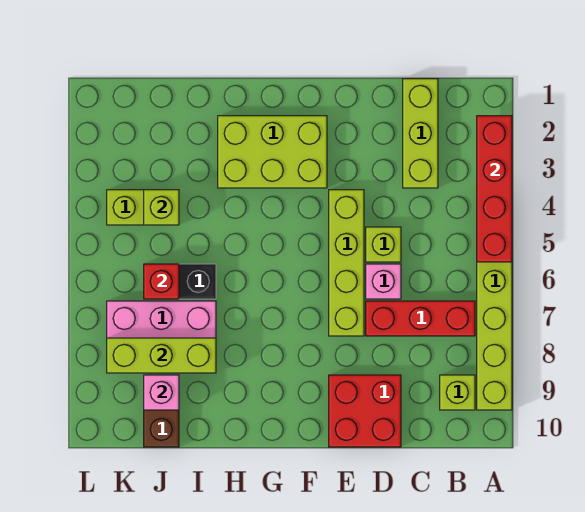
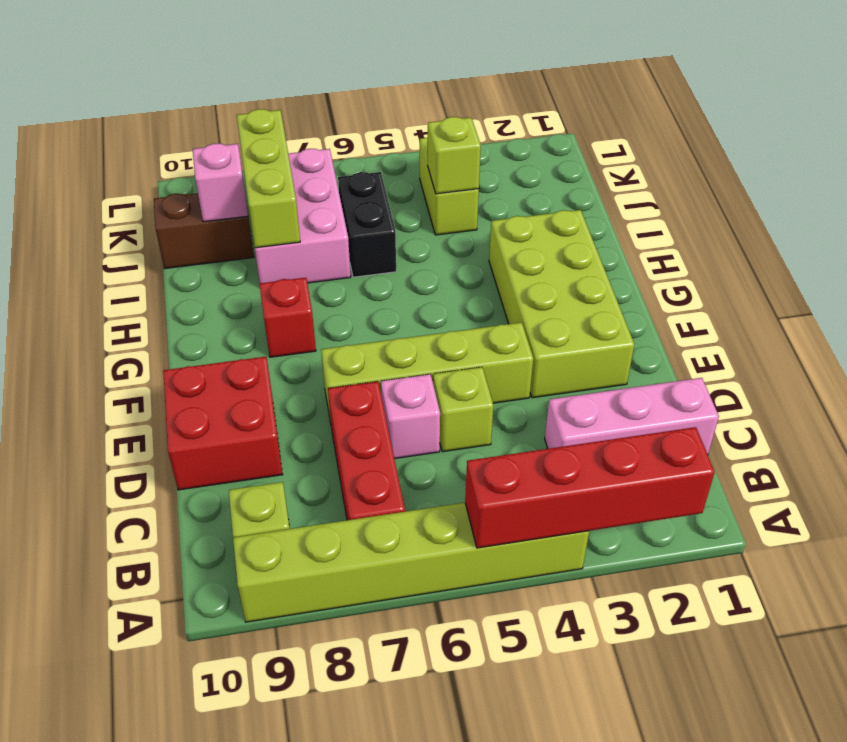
lime brick C1:C3 level 1 -> pink brick C1:C3 level 1
lime brick F2:H3 level 1 -> lime brick E2:H3 level 1
red brick J6 level 2 -> red brick G8 level 1

